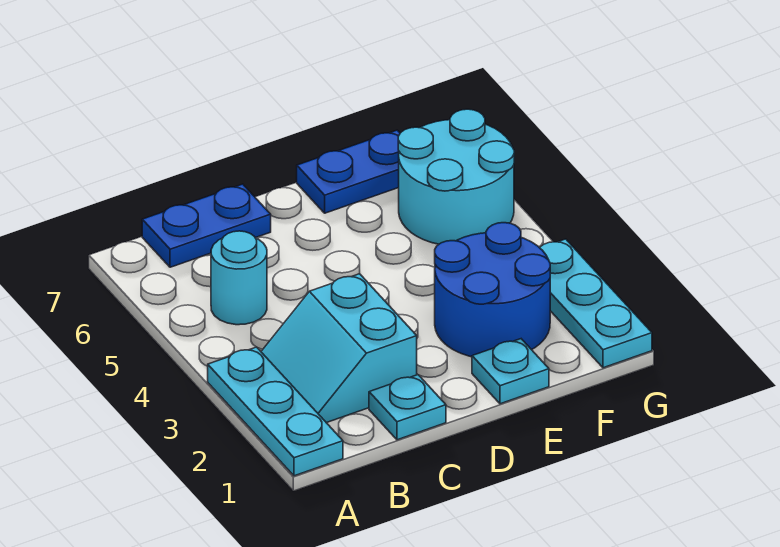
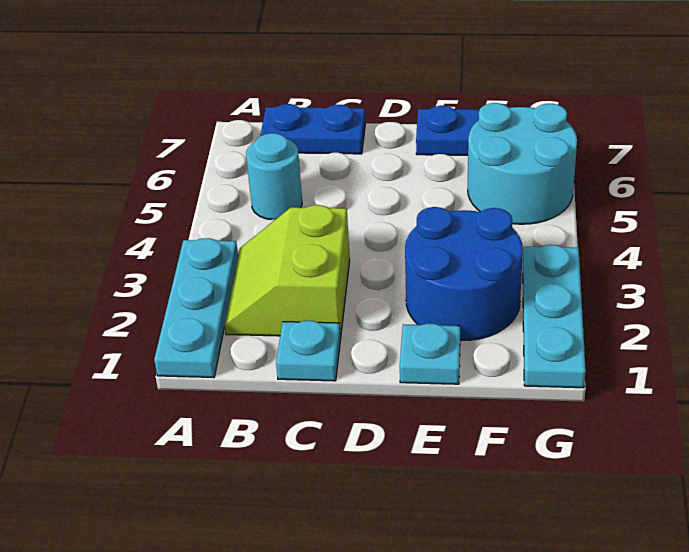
cyan slope B2:C3 level 1 top C -> lime slope B2:C3 level 1 top C

